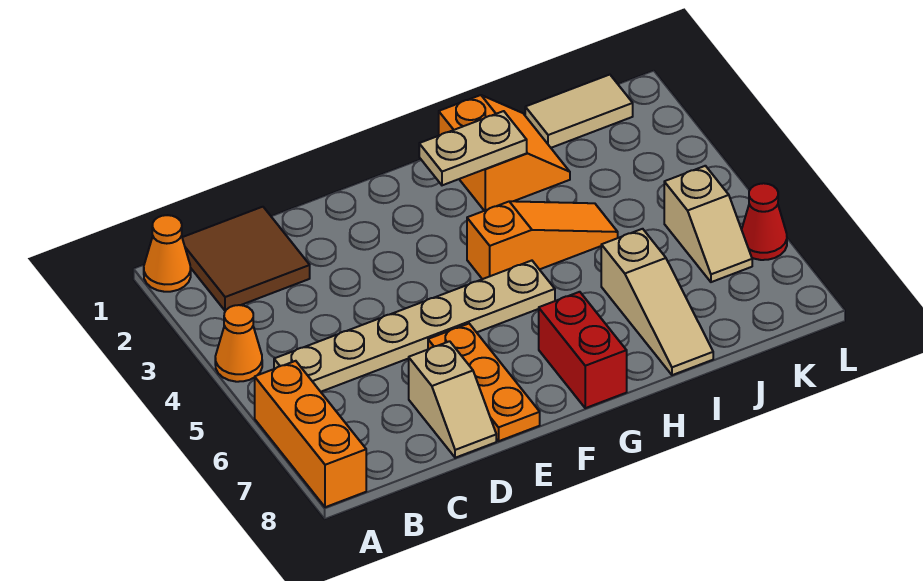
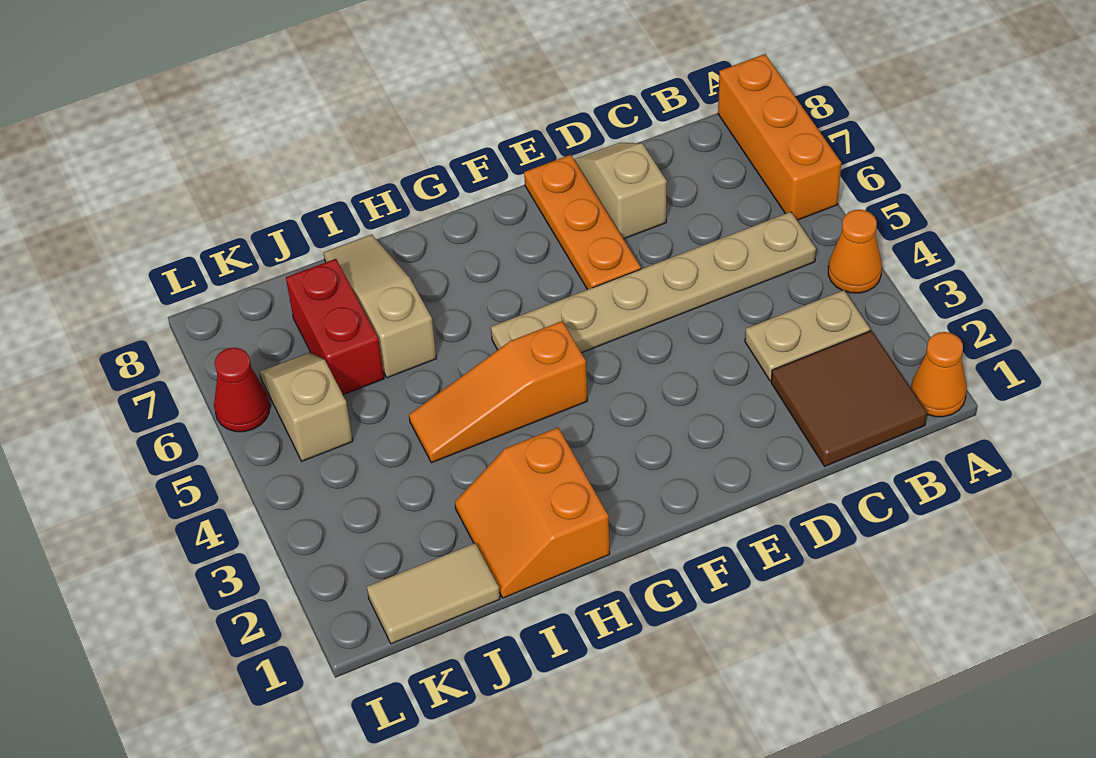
tan plate G2:H2 level 2 -> tan plate B3:C3 level 1
red brick G7:G8 level 1 -> red brick J6:J7 level 1

